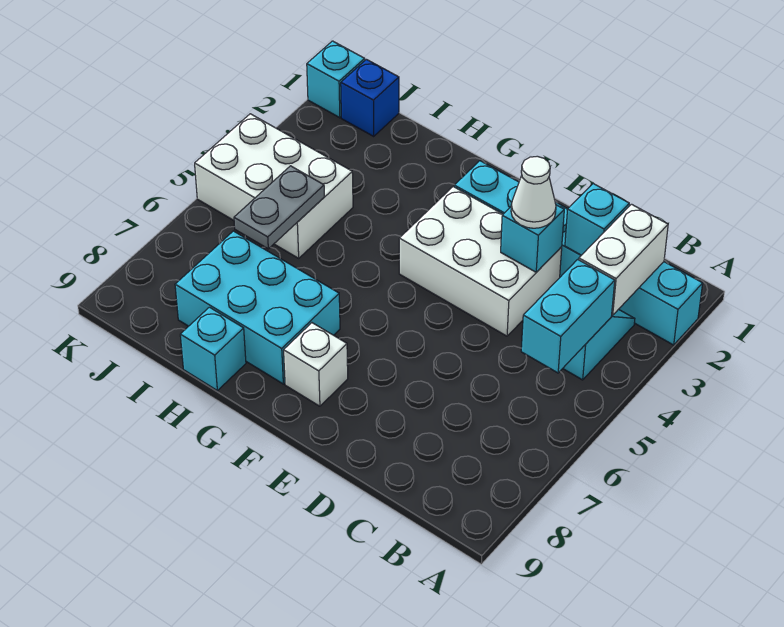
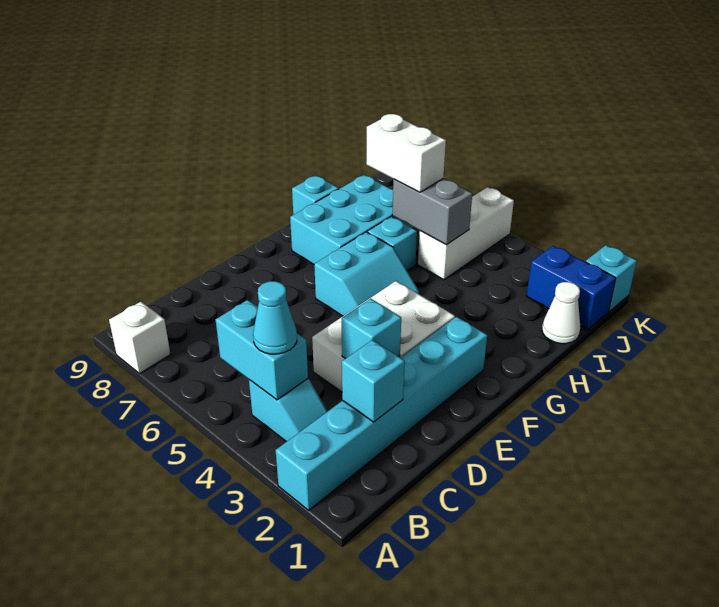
white brick B2:B3 level 2 -> white brick I6:I7 level 3
none -> cyan cone B4 level 3
white cone D3 level 3 -> white cone I1 level 1
none -> cyan slope F5:G6 level 1 top 6
white brick F8 level 1 -> white brick A8 level 1
none -> cyan brick H6 level 1
white brick I4:K5 level 1 -> white brick I5:K5 level 1
grey plate I5:I6 level 2 -> grey brick I5:I6 level 2
blue brick J1 level 1 -> blue brick J1:J2 level 1

